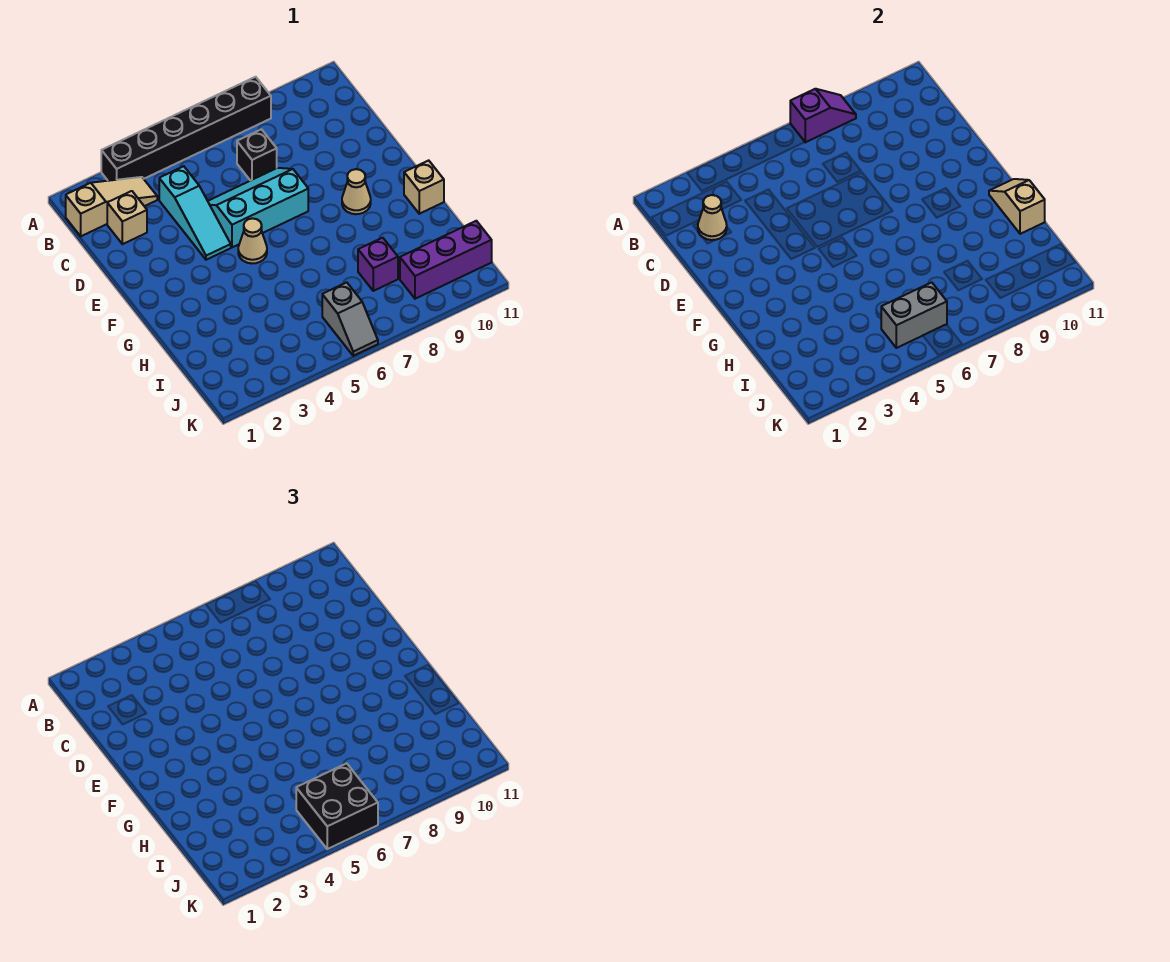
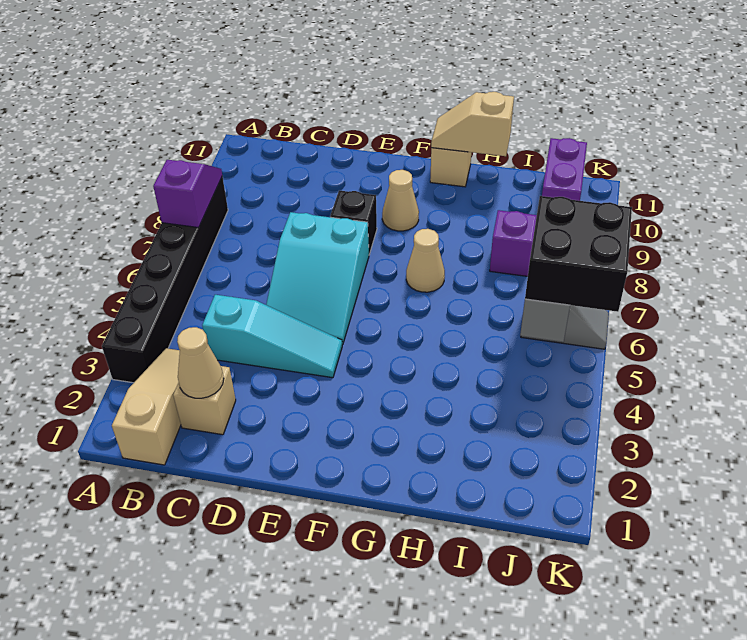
black brick C7 level 1 -> black brick E8 level 1
cyan slope D5:E7 level 1 top E -> cyan slope D5:E7 level 1 top 7
tan cone F5 level 1 -> tan cone G7 level 1
purple brick J9:J11 level 1 -> purple brick J10:J11 level 1

